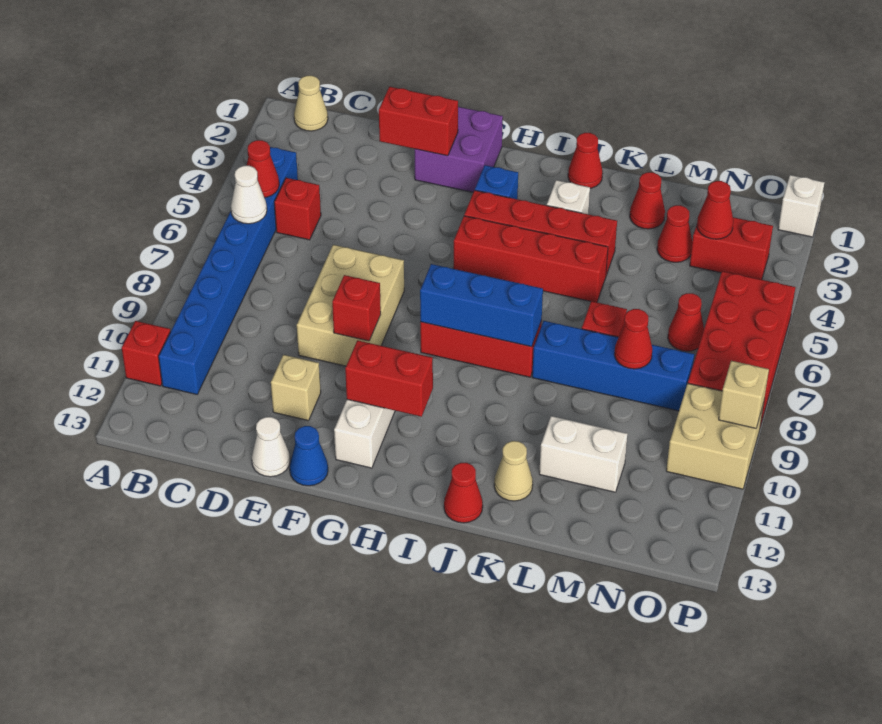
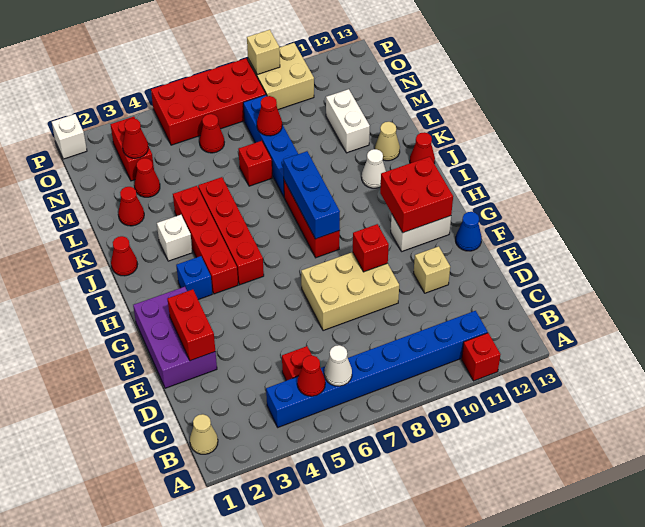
white cone E13 level 1 -> white cone J11 level 1
purple brick F1:G2 level 1 -> purple brick E1:G2 level 1
red brick G11:H11 level 2 -> red brick G11:H12 level 2

